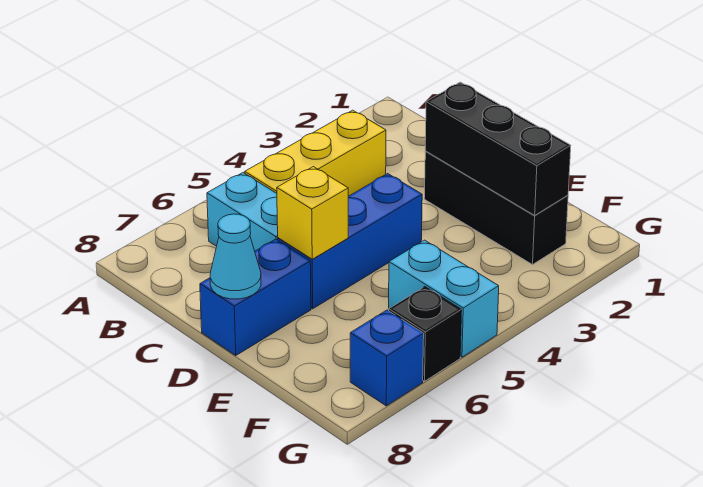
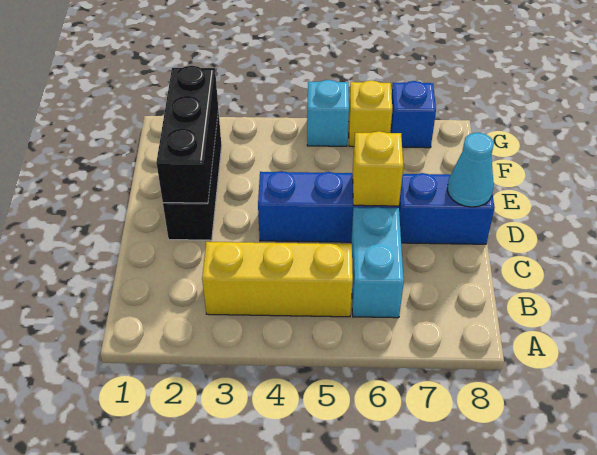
cyan brick F5:G5 level 1 -> cyan brick G5 level 1
black brick G6 level 1 -> yellow brick G6 level 1

